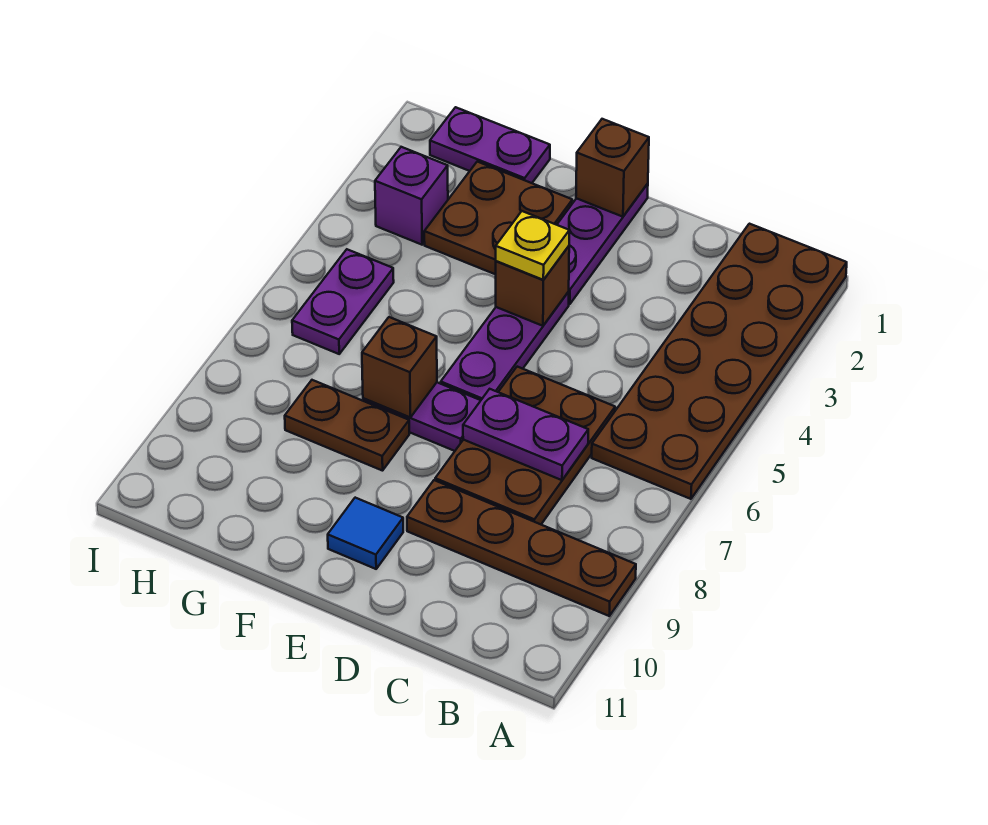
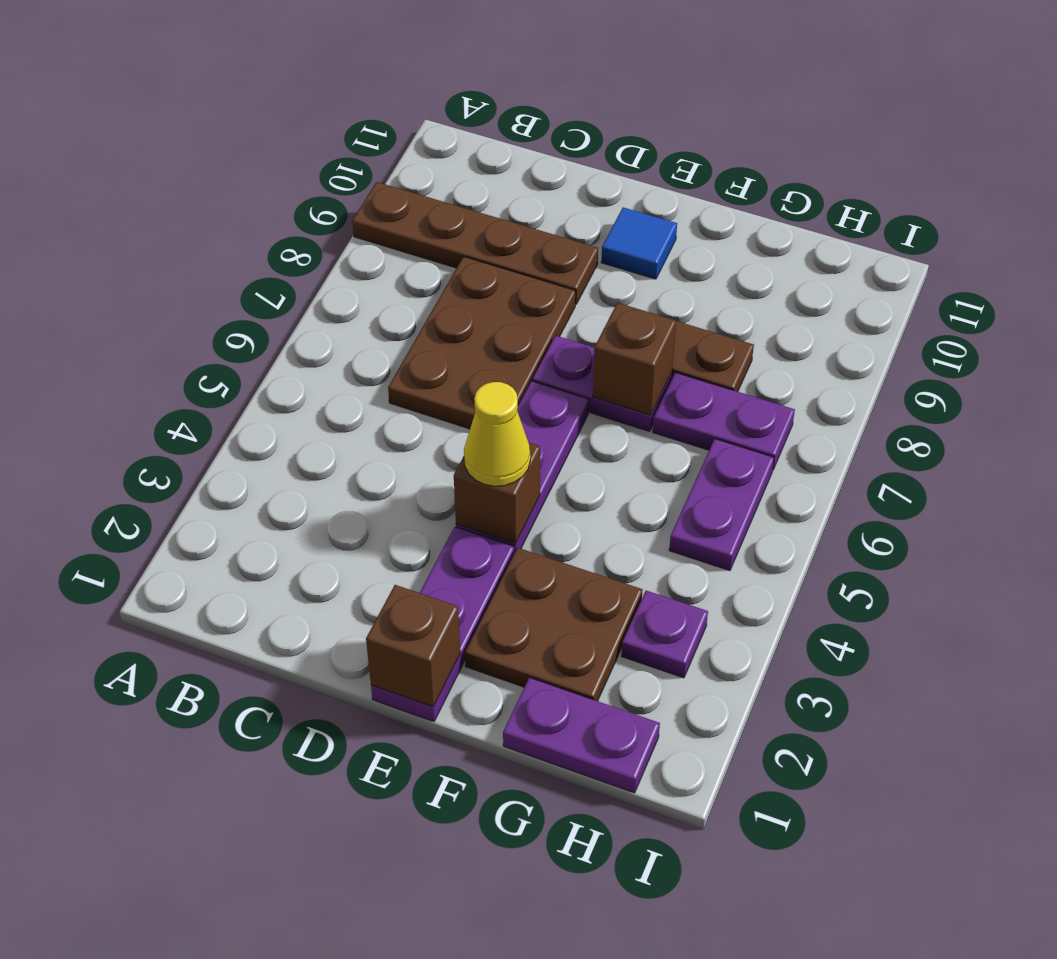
brown plate A1:B6 level 1 -> none
purple plate C7:D7 level 2 -> purple plate G7:H7 level 1
yellow plate E4 level 3 -> yellow cone E4 level 3
purple brick H3 level 1 -> purple plate H3 level 1

